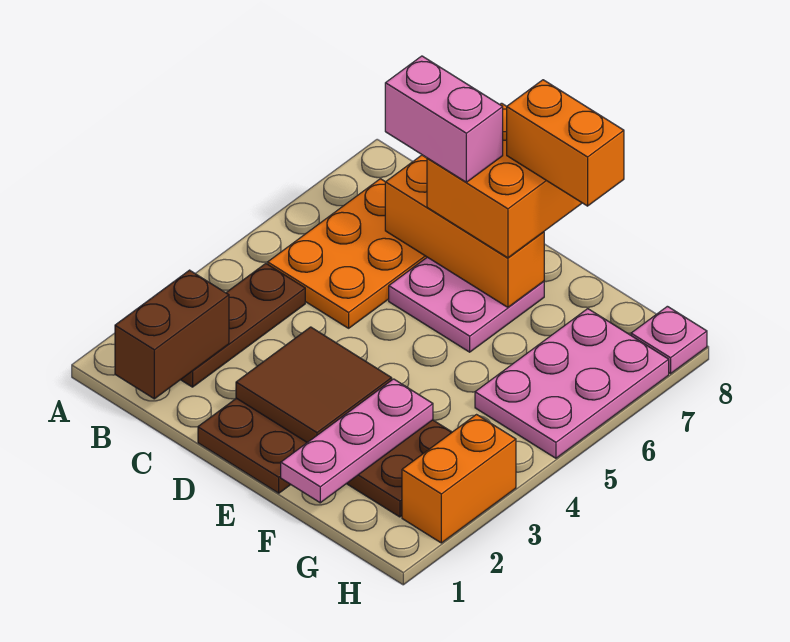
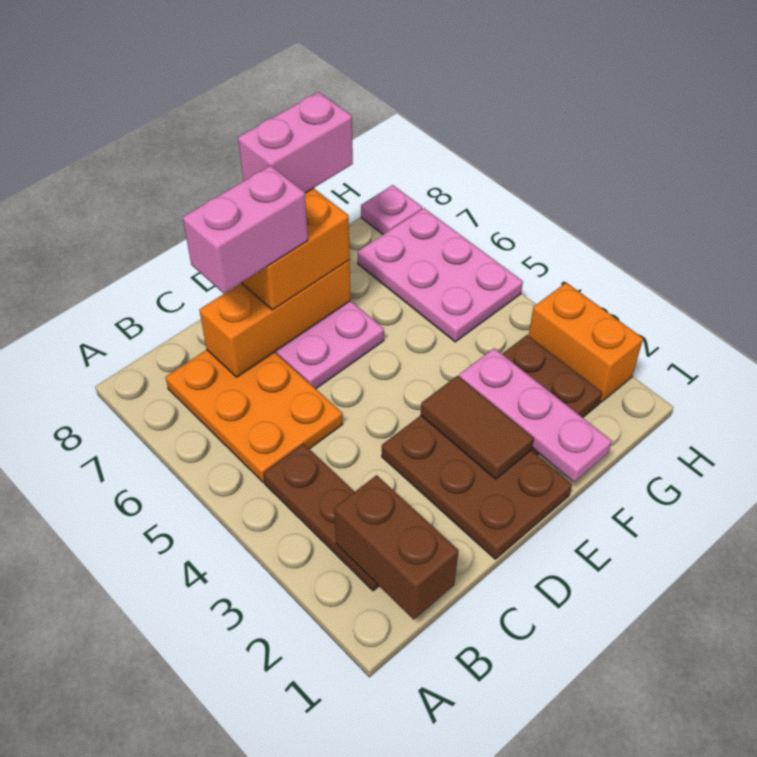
brown tile D2:E3 level 2 -> brown tile E2:E3 level 2
orange brick E8:F8 level 4 -> pink brick E8:F8 level 4

